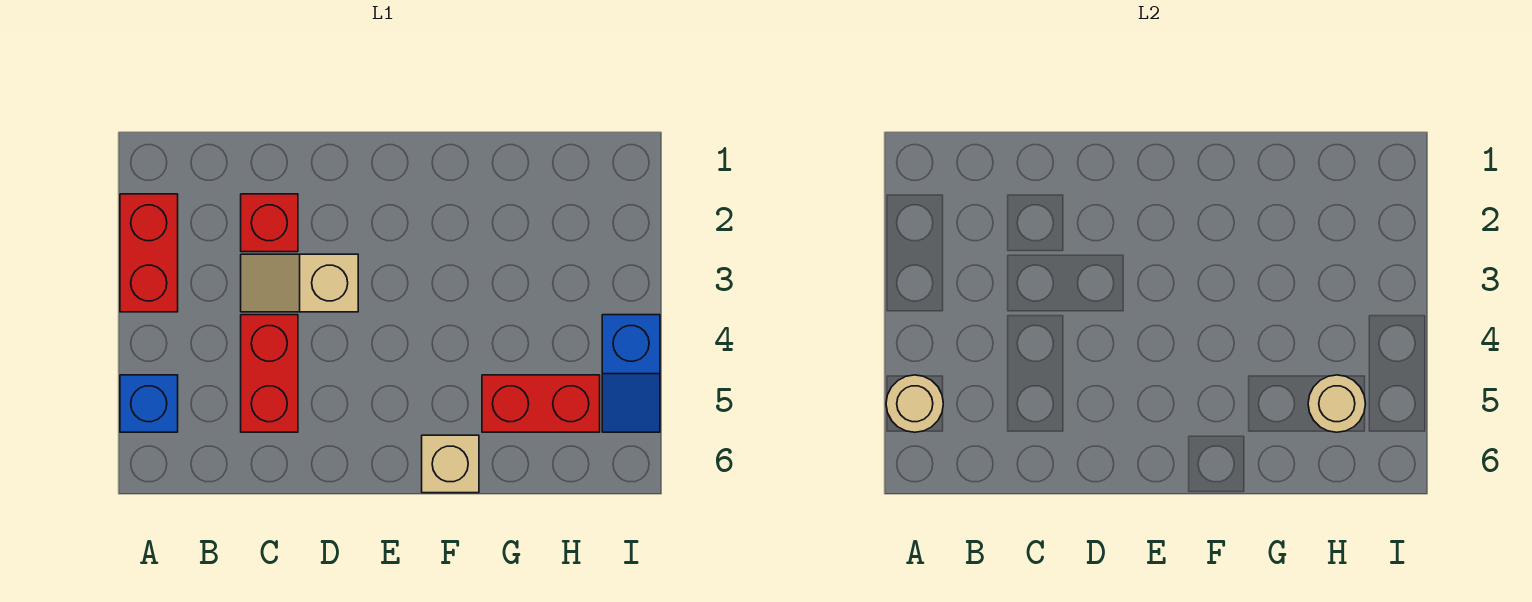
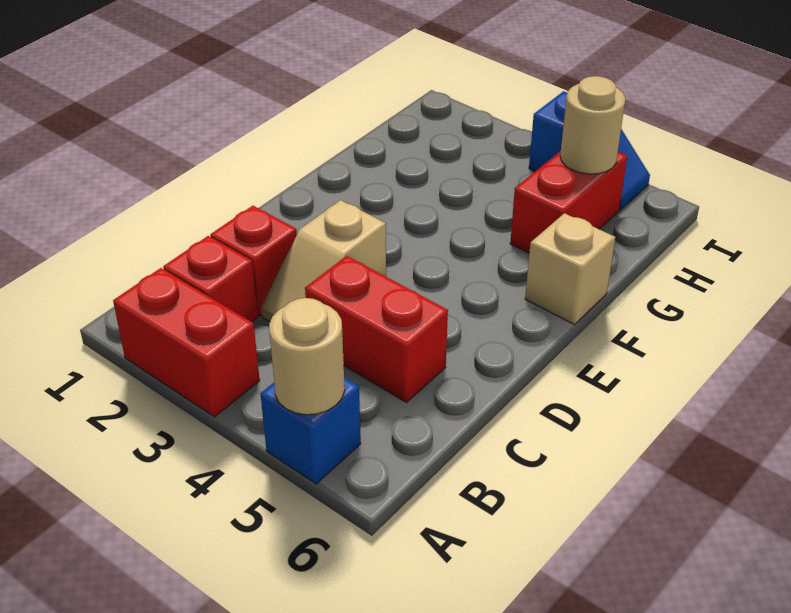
none -> red brick B2 level 1

